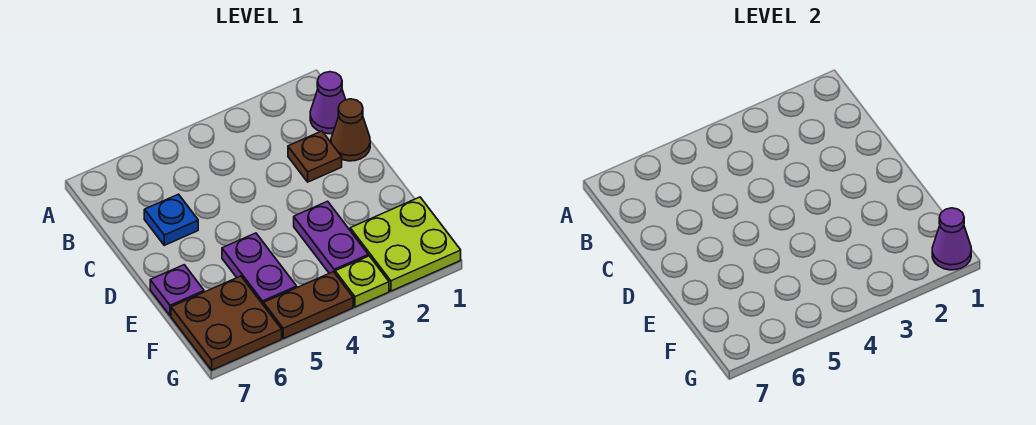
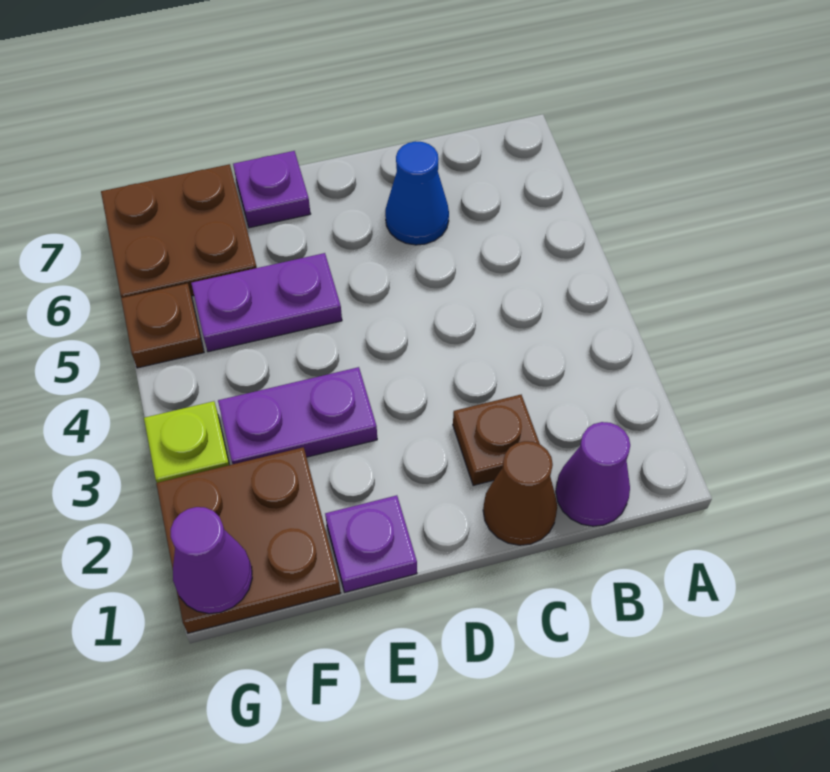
blue plate C6 level 1 -> blue cone C6 level 1
none -> purple plate E1 level 1
lime plate F1:G2 level 1 -> brown plate F1:G2 level 1
brown plate G4:G5 level 1 -> brown plate G5 level 1

